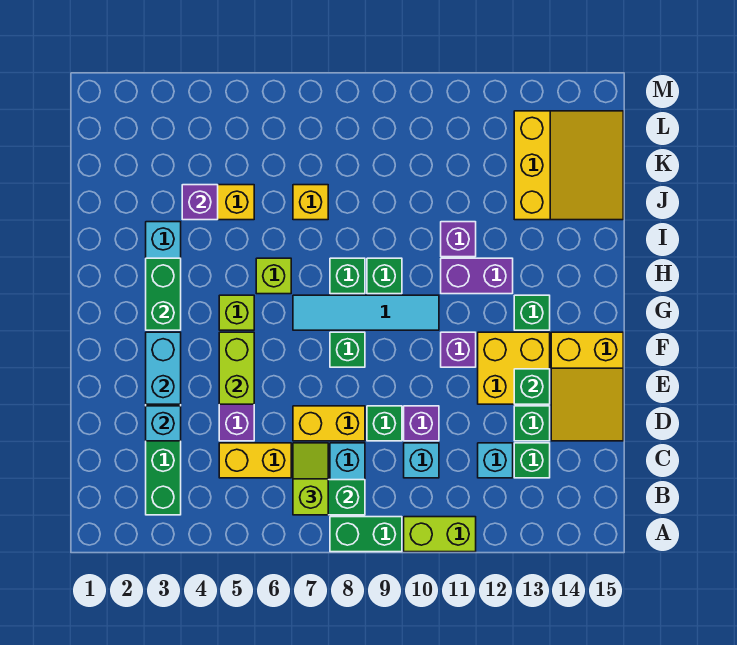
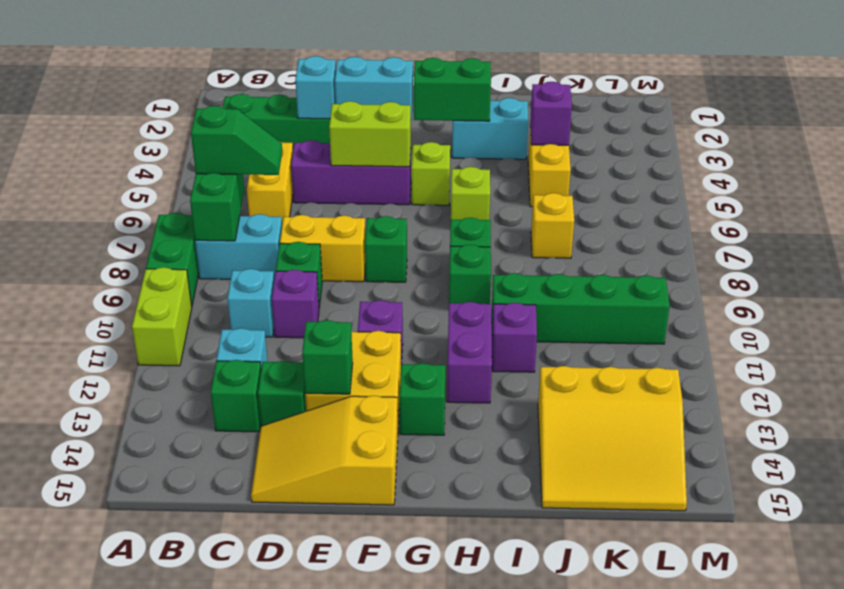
lime slope B7:C7 level 3 top B -> green slope B7:C7 level 3 top B
yellow brick D7:D8 level 1 -> yellow brick D8:E8 level 1
cyan tile G7:G10 level 1 -> none
none -> green brick I10:L10 level 1

